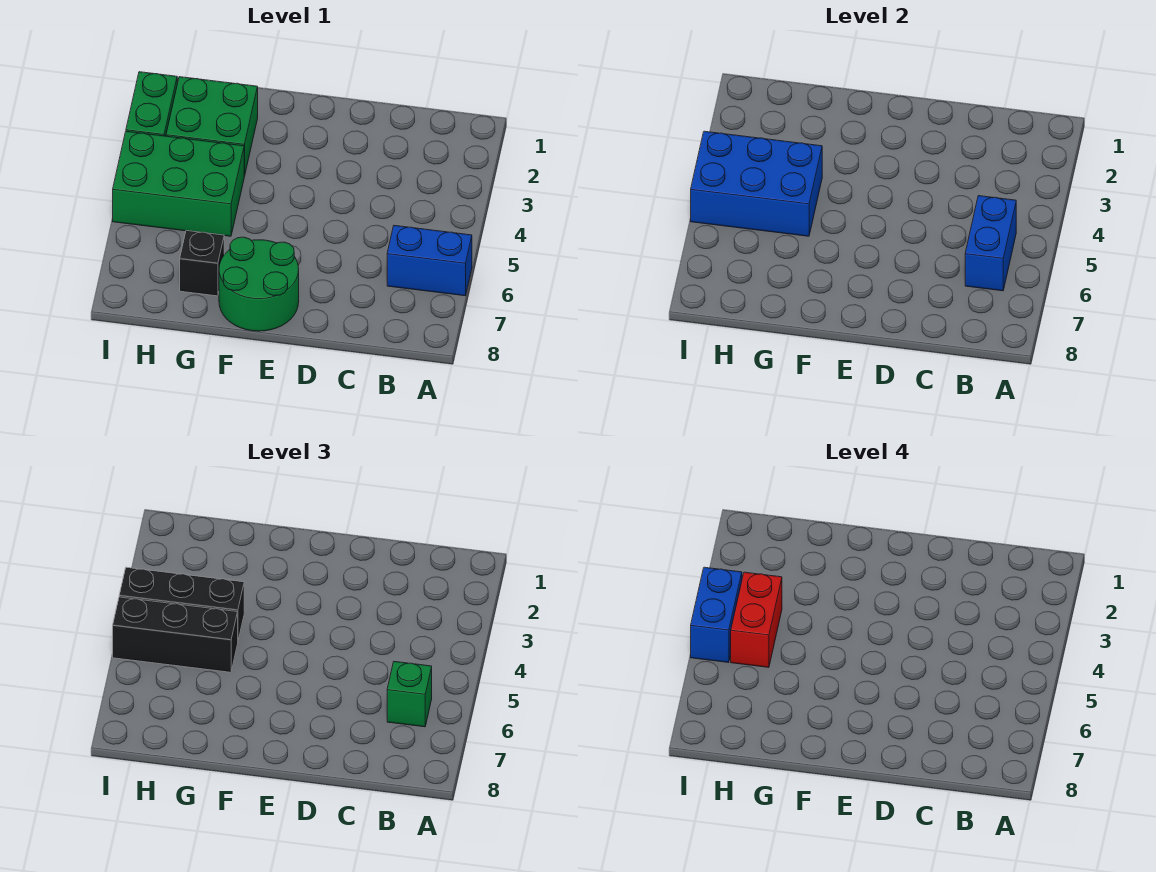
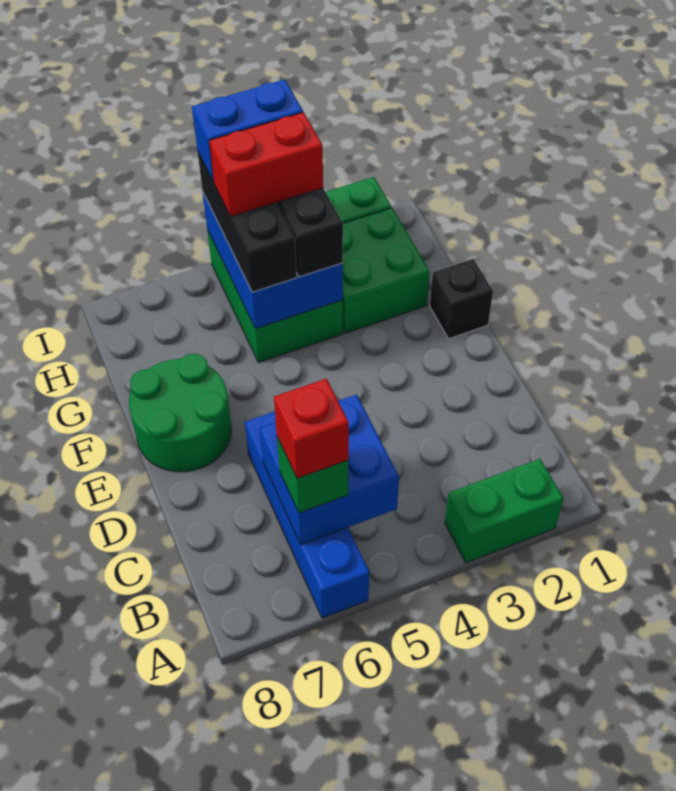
none -> green brick A2:A3 level 1
blue brick A6:B6 level 1 -> blue brick A6:D6 level 1
blue brick B5:B6 level 2 -> blue brick B5:C6 level 2
none -> red brick B6 level 4
black brick G7 level 1 -> black brick F1 level 1

